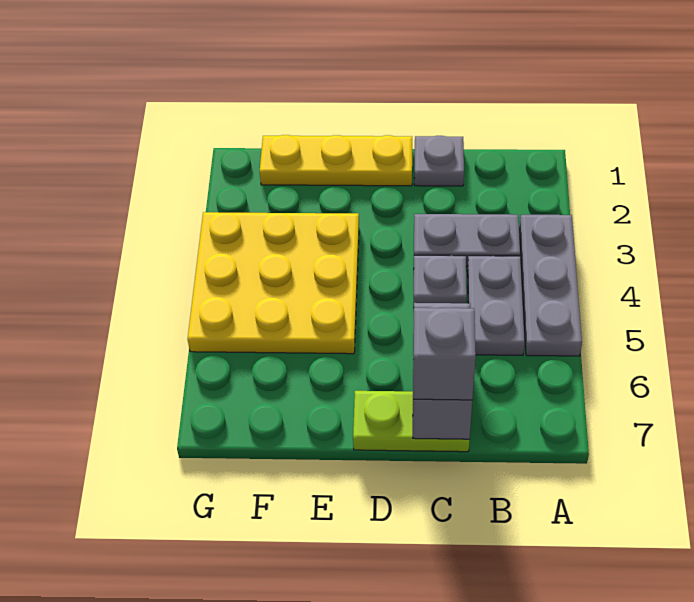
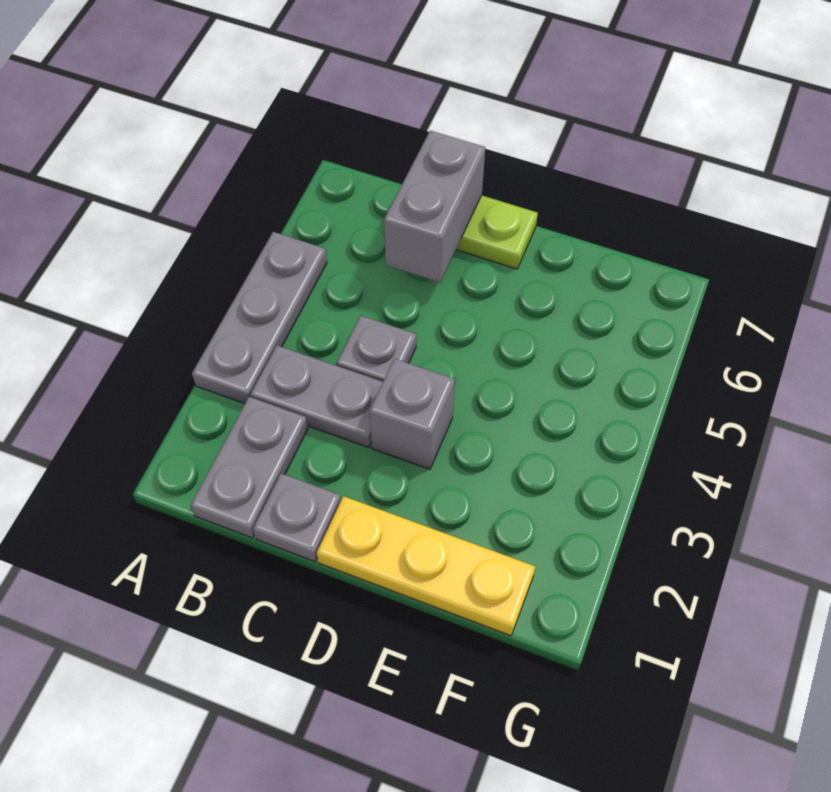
grey plate B4:B5 level 1 -> grey plate B1:B2 level 1
grey brick C7 level 3 -> grey brick D3 level 1
yellow plate E3:G5 level 1 -> none

